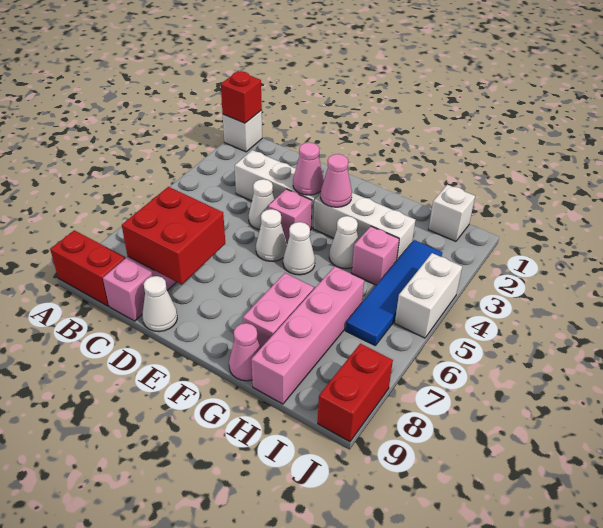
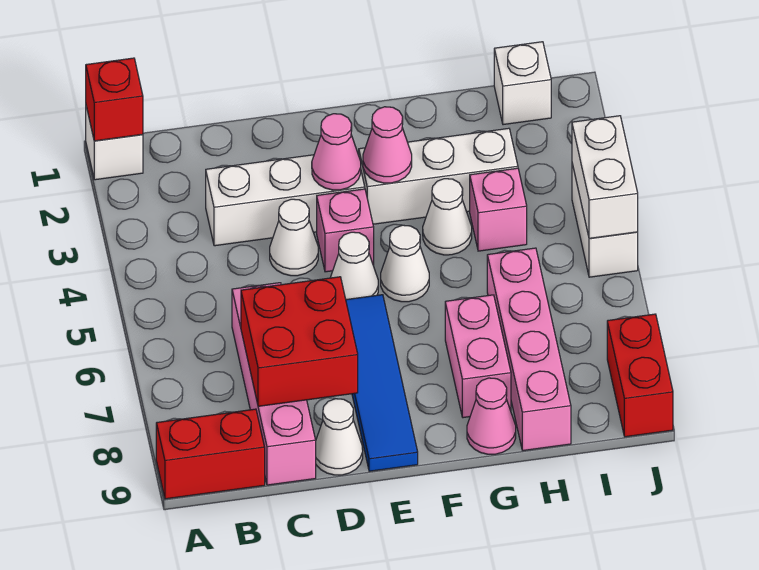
blue tile I3:I6 level 1 -> blue tile E6:E9 level 1
none -> white brick J4:J5 level 2

